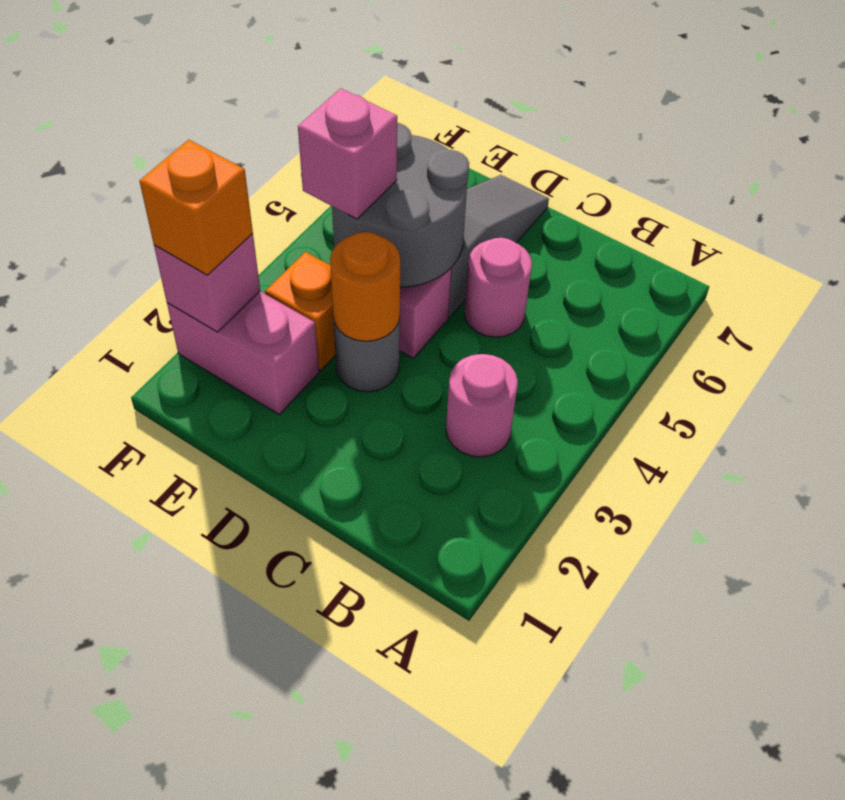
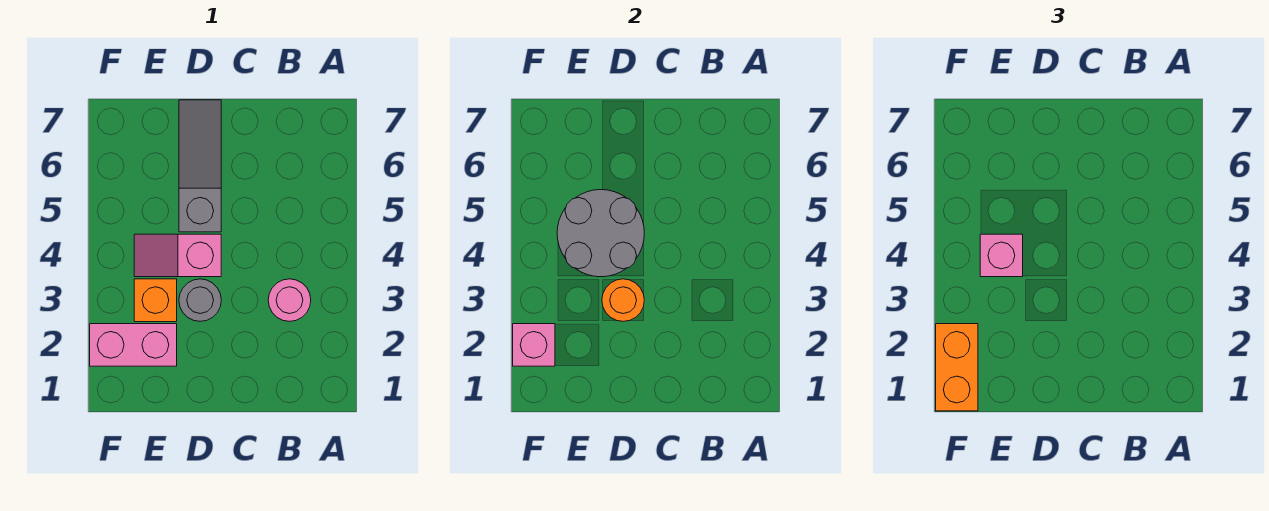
pink round brick C5 level 1 -> none
orange brick F2 level 3 -> orange brick F1:F2 level 3

